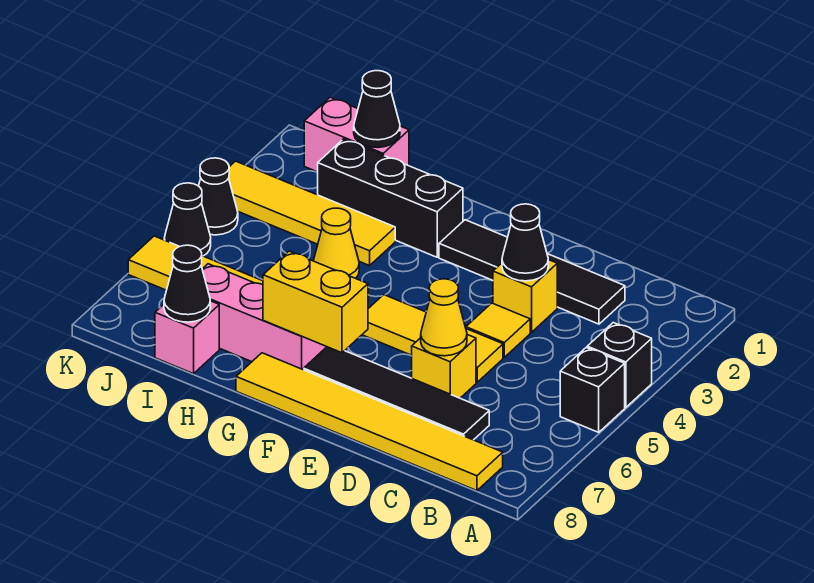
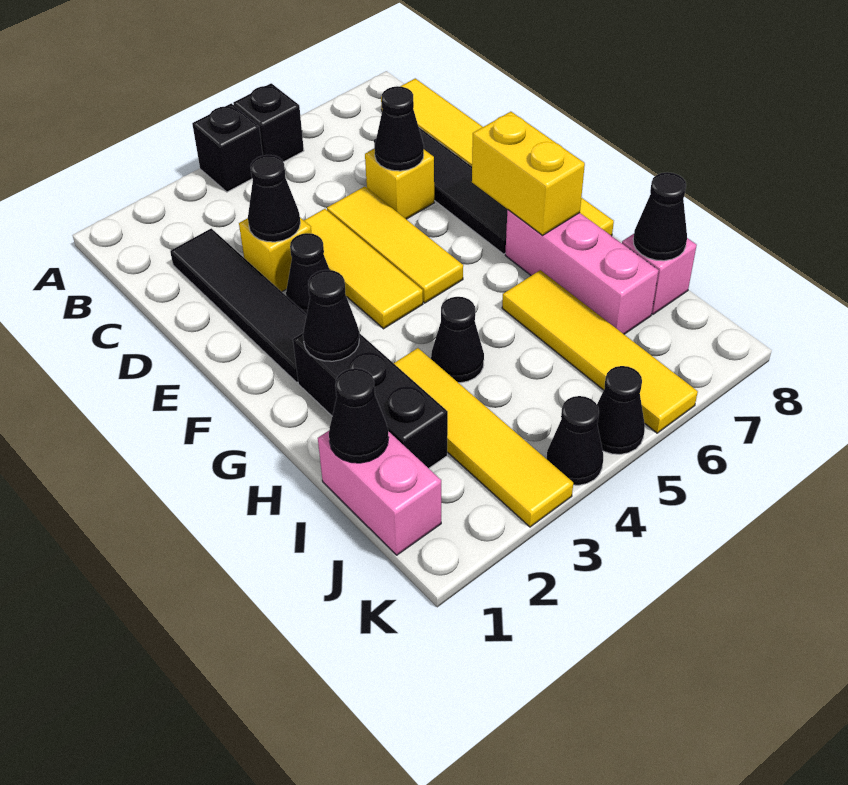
yellow tile D4 level 1 -> yellow tile D4:F4 level 1
yellow cone D6 level 2 -> black cone D6 level 2
none -> black cone E3 level 1
none -> black cone G2 level 2
yellow cone H4 level 1 -> black cone H4 level 1

